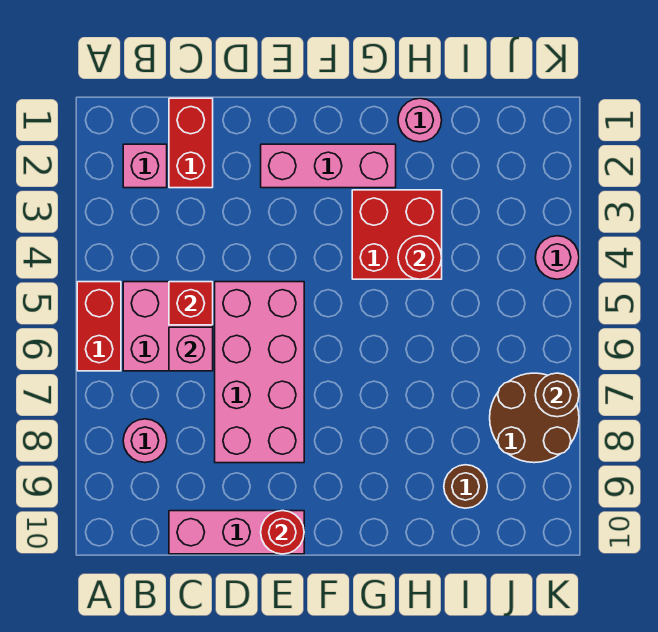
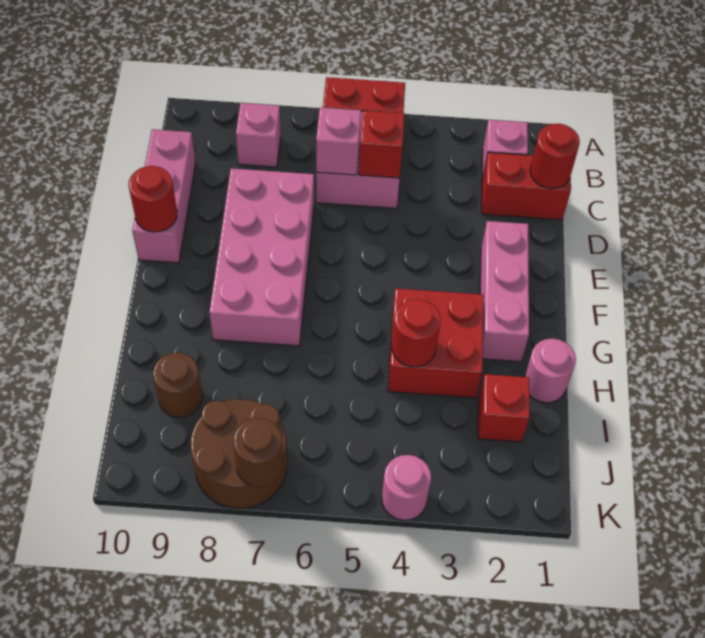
pink round brick B8 level 1 -> pink brick B8 level 1
none -> red round brick C1 level 2
pink brick D5:E8 level 1 -> pink brick D7:G8 level 1
none -> red brick I2 level 1

